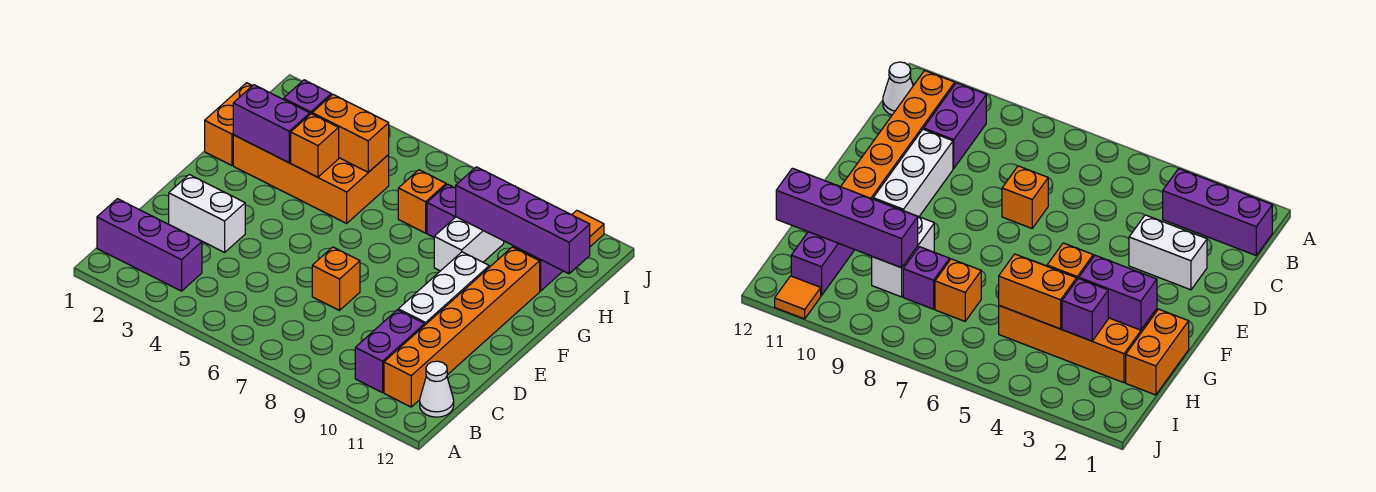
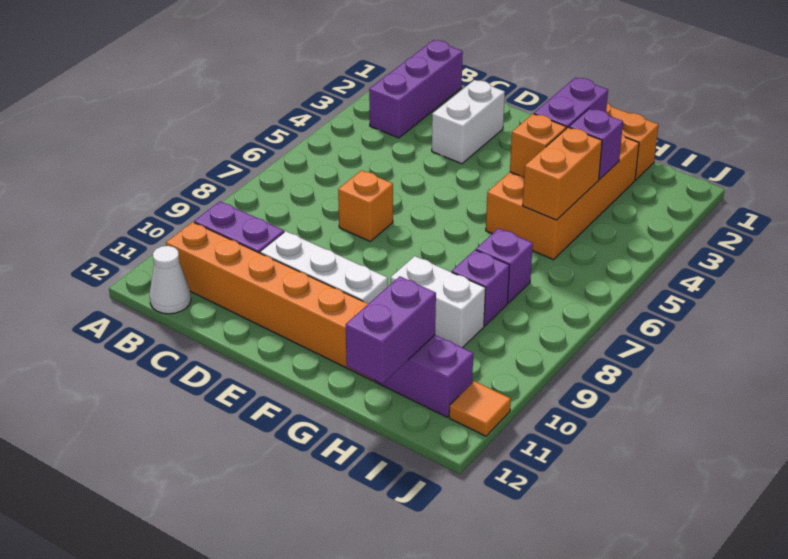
orange brick H7 level 1 -> purple brick H7 level 1
purple brick H9:H12 level 2 -> purple brick H11:H12 level 2

